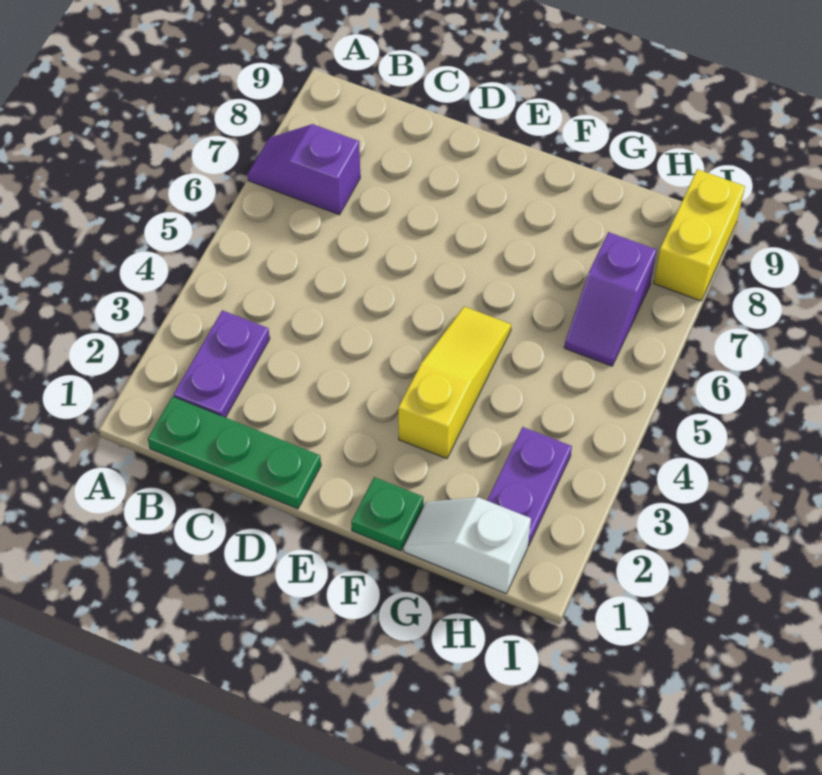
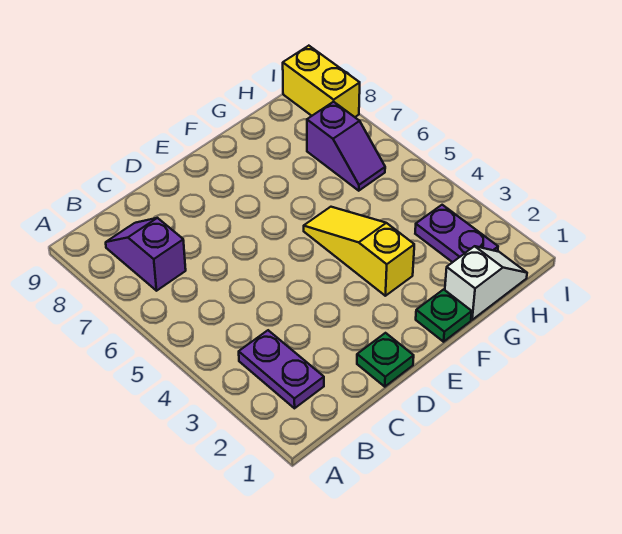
purple slope A7:B7 level 1 top B -> purple slope B7:B8 level 1 top 7
green plate B1:D1 level 1 -> green plate D1 level 1
white slope G1:H1 level 1 top H -> white slope G1:H1 level 1 top G

